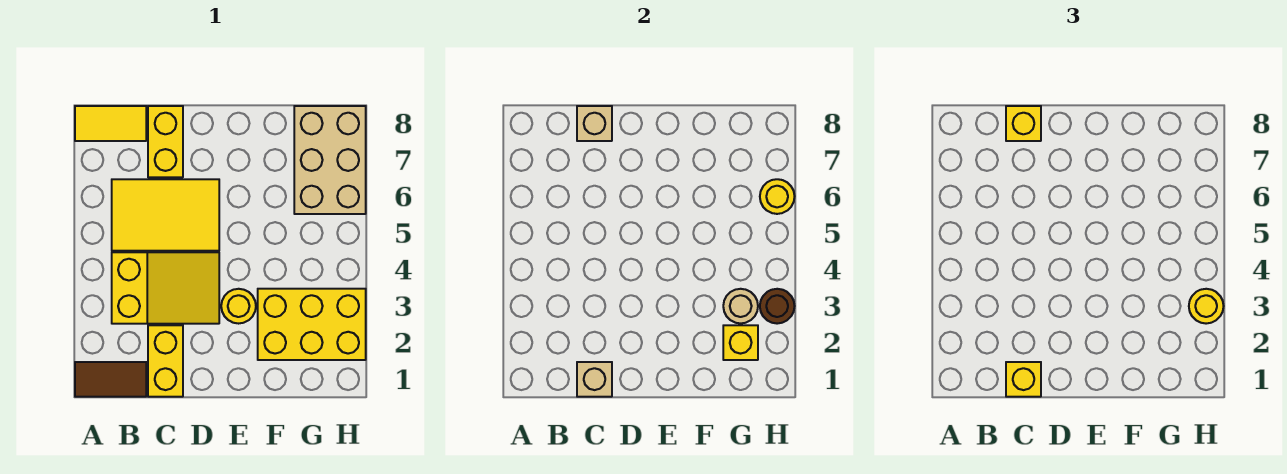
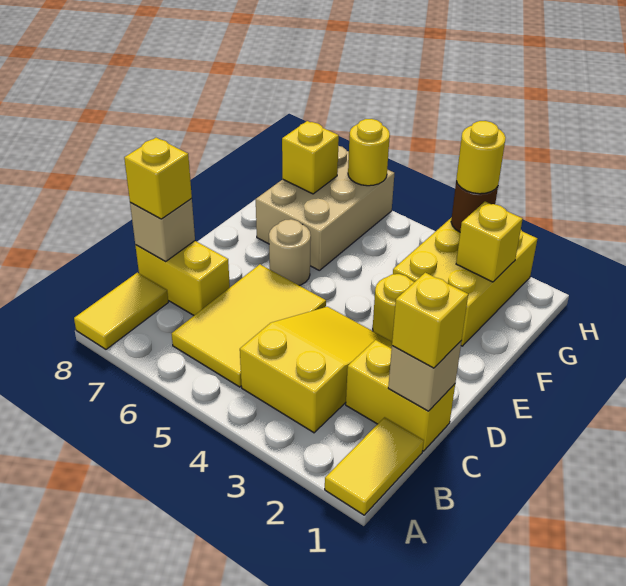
brown tile A1:B1 level 1 -> yellow tile A1:B1 level 1
tan round brick G3 level 2 -> tan round brick E6 level 1
tan brick G6:H8 level 1 -> tan brick F6:H7 level 1
none -> yellow brick G7 level 2

